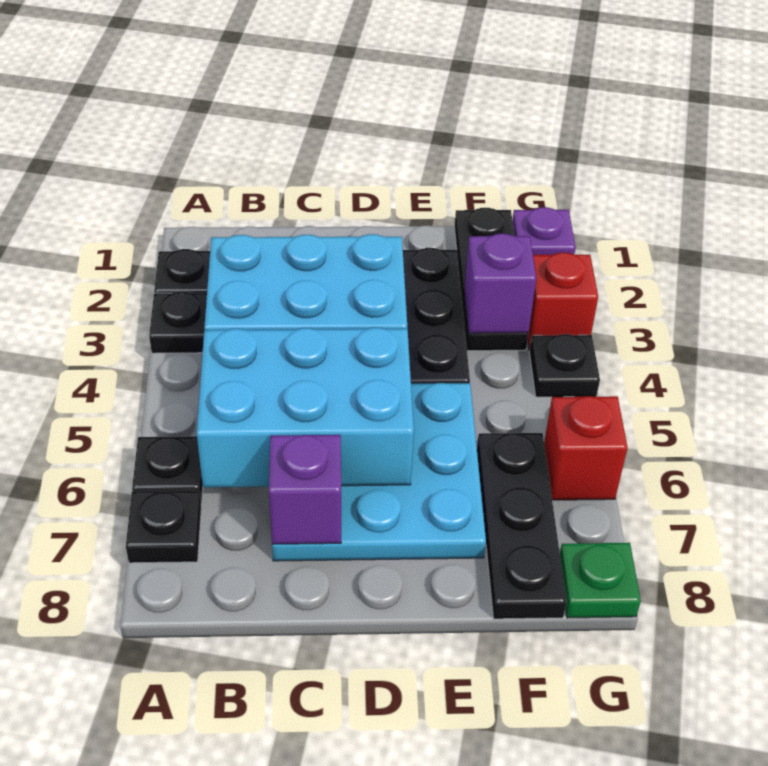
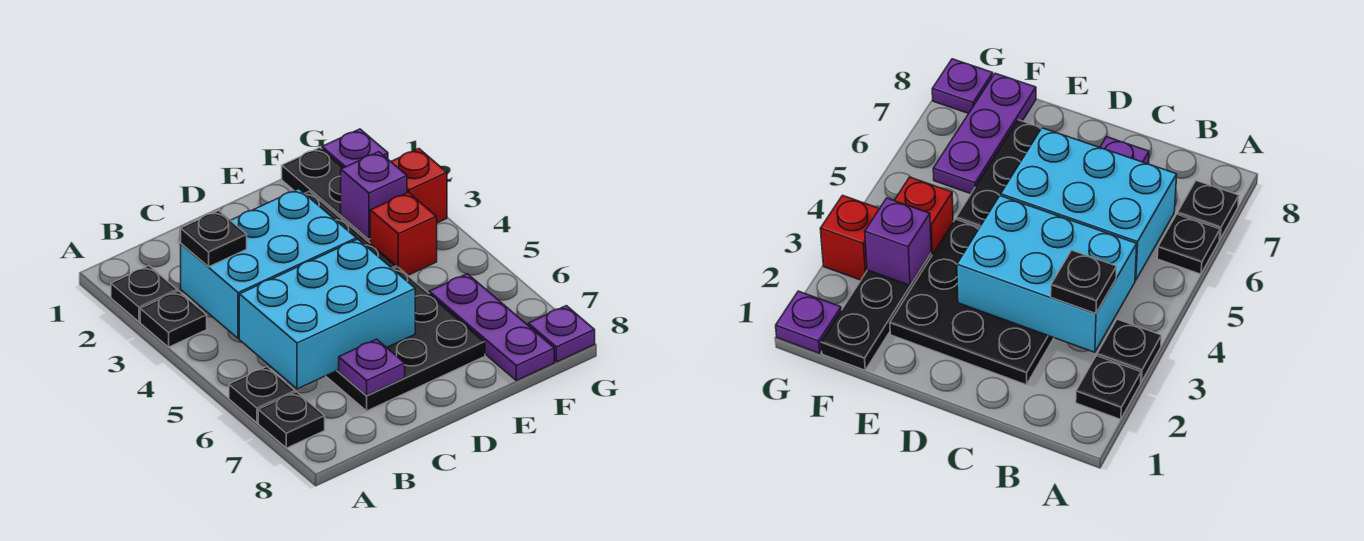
cyan plate C5:E7 level 1 -> black plate C5:E7 level 1
purple brick C7 level 2 -> purple plate C7 level 2
black plate F6:F8 level 1 -> purple plate F6:F8 level 1
black plate G4 level 1 -> black plate B3 level 3
red brick G6 level 1 -> red brick F4 level 1
green plate G8 level 1 -> purple plate G8 level 1

